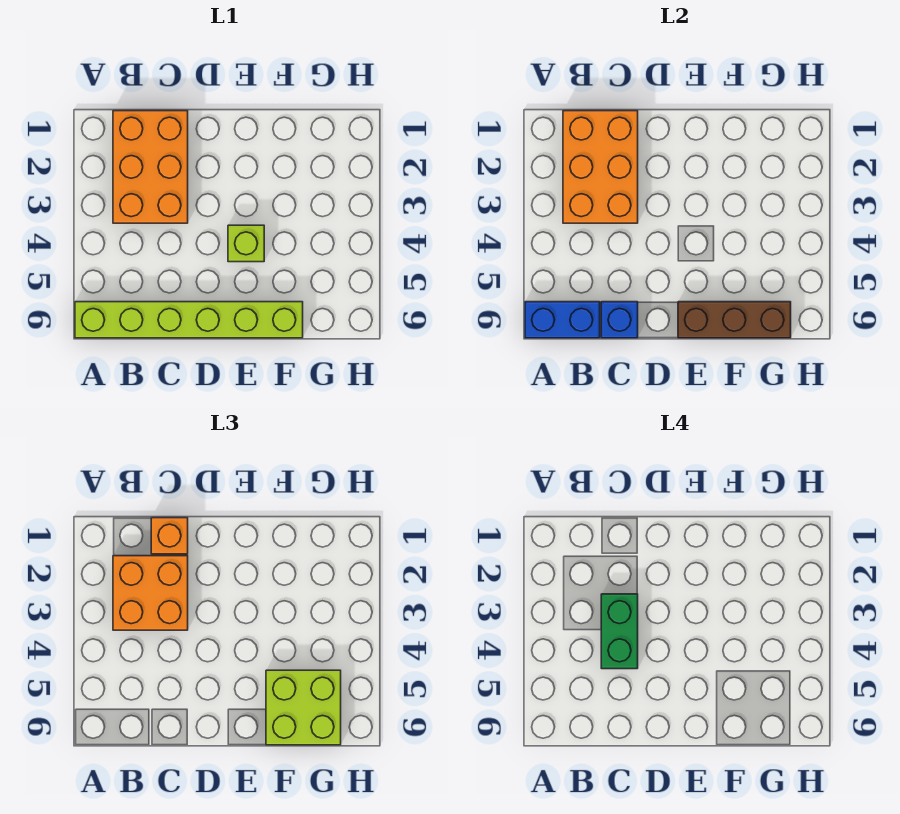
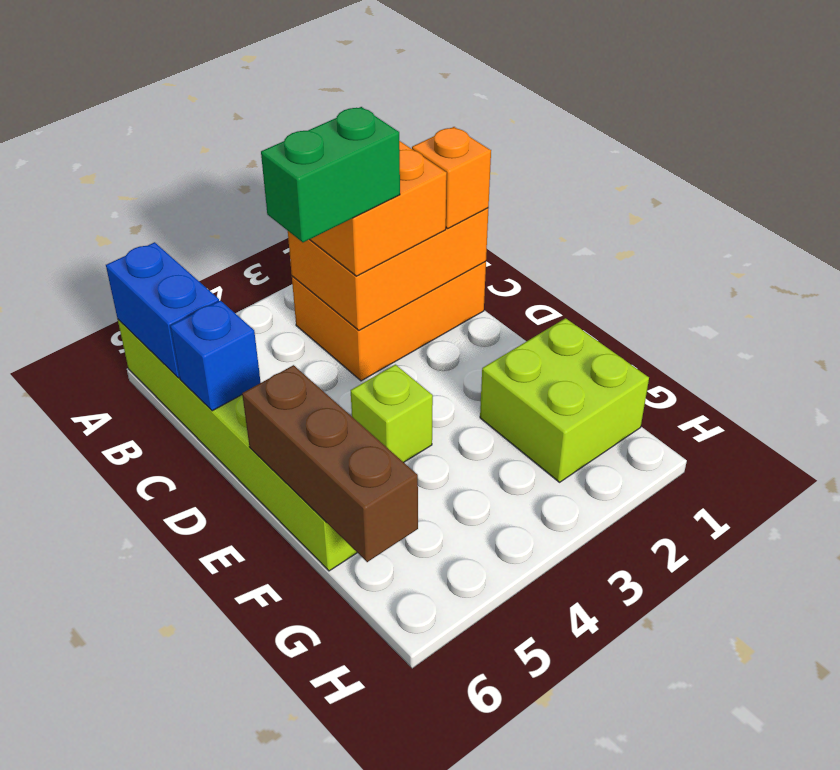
lime brick F5:G6 level 3 -> lime brick F1:G2 level 1

